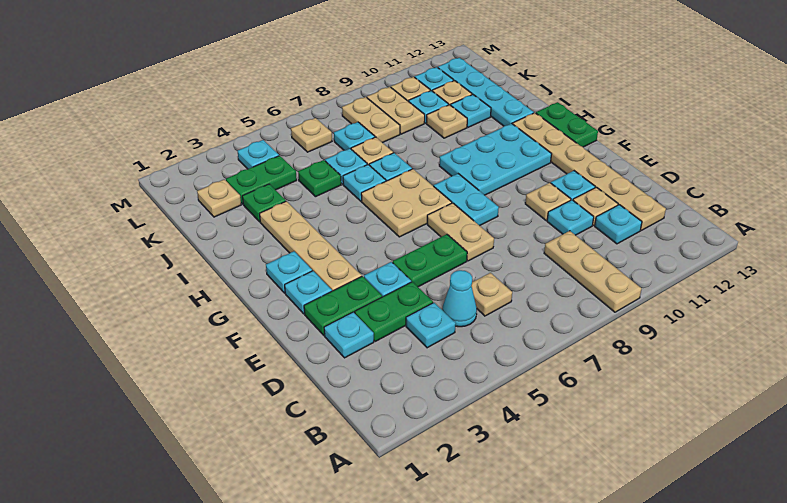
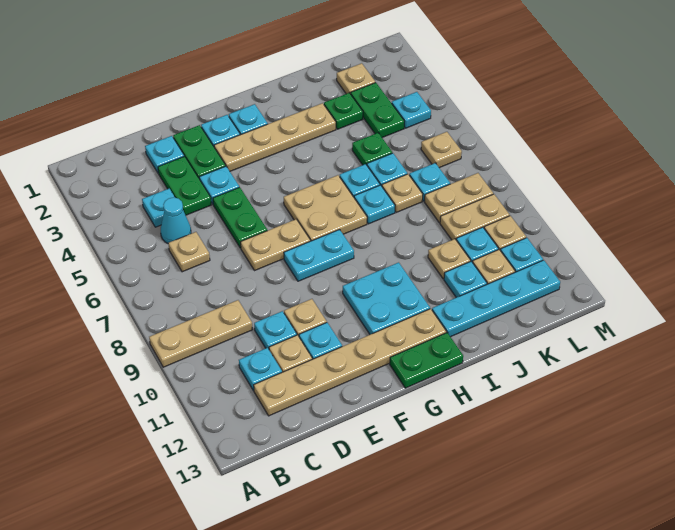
cyan plate G9:H11 level 1 -> cyan plate G10:H11 level 1

